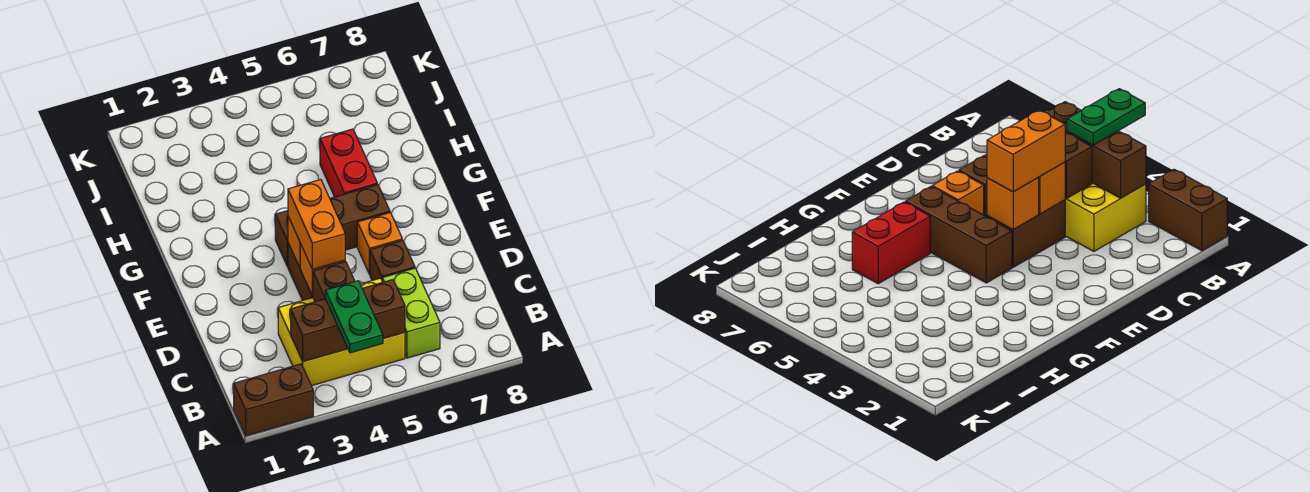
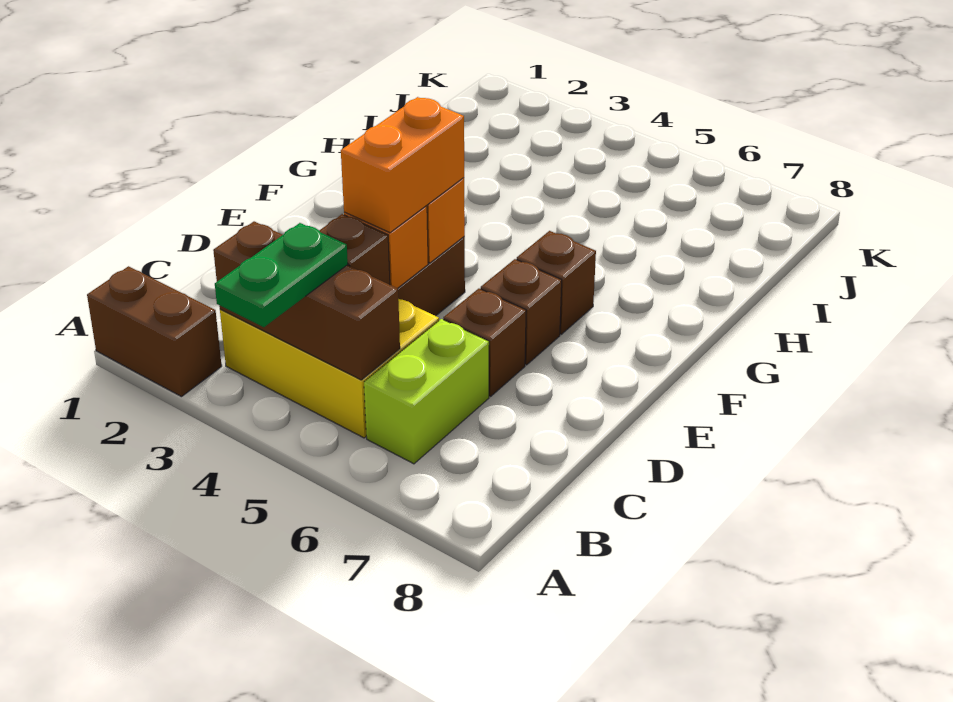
orange brick E6 level 1 -> brown brick E6 level 1
brown brick F4:F6 level 1 -> brown brick F6 level 1
red brick G6:H6 level 1 -> none

